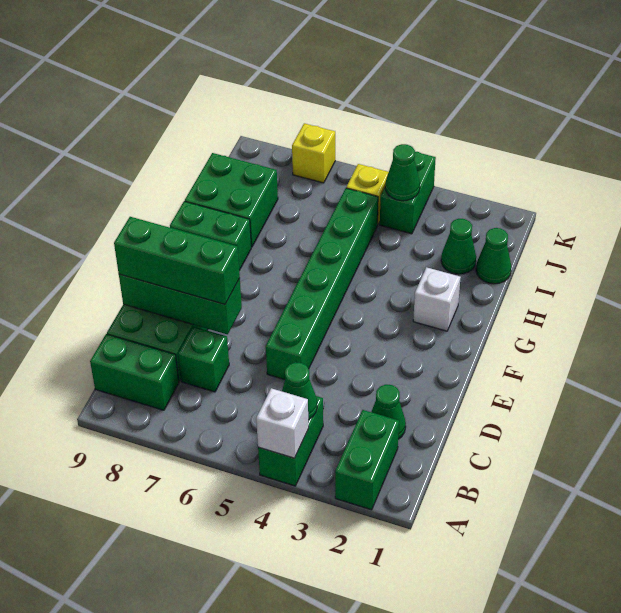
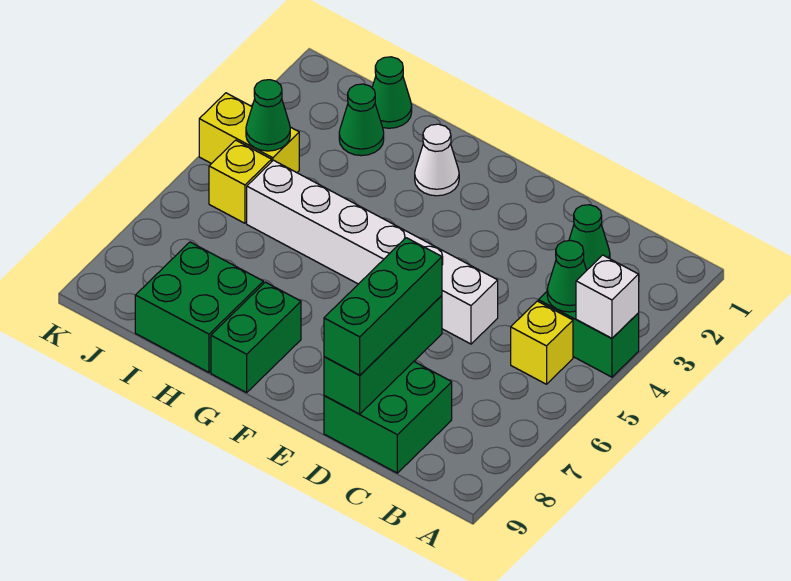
green brick A2:B2 level 1 -> none
green brick B8:B9 level 1 -> none
green brick C7 level 1 -> none
green brick D5:I5 level 1 -> white brick D5:I5 level 1
white brick G2 level 1 -> white cone G2 level 1
green brick J4:K4 level 1 -> yellow brick J4:K4 level 1
yellow brick K7 level 1 -> yellow brick B5 level 1

